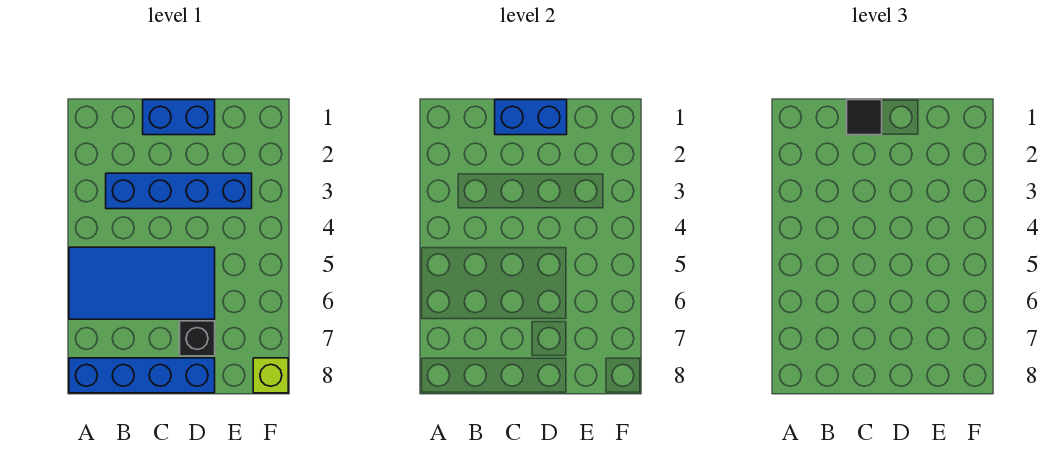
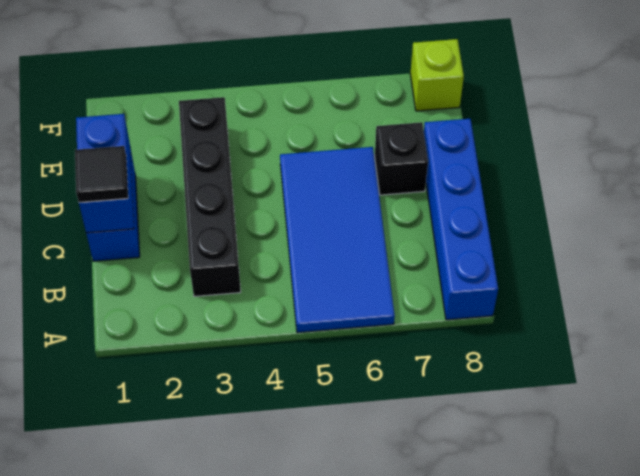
blue brick B3:E3 level 1 -> black brick B3:E3 level 1

